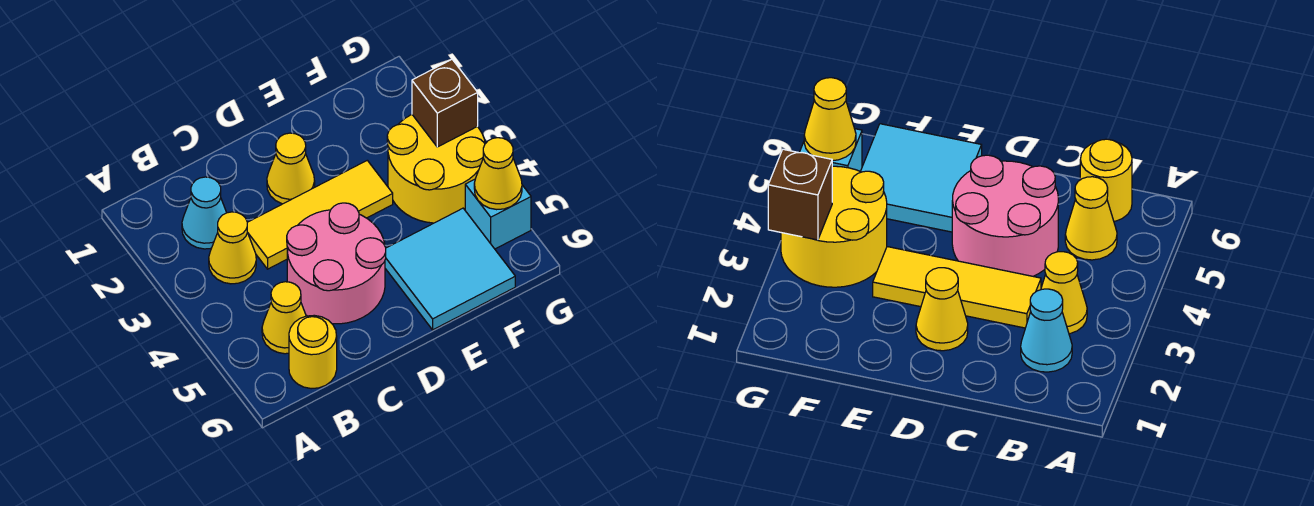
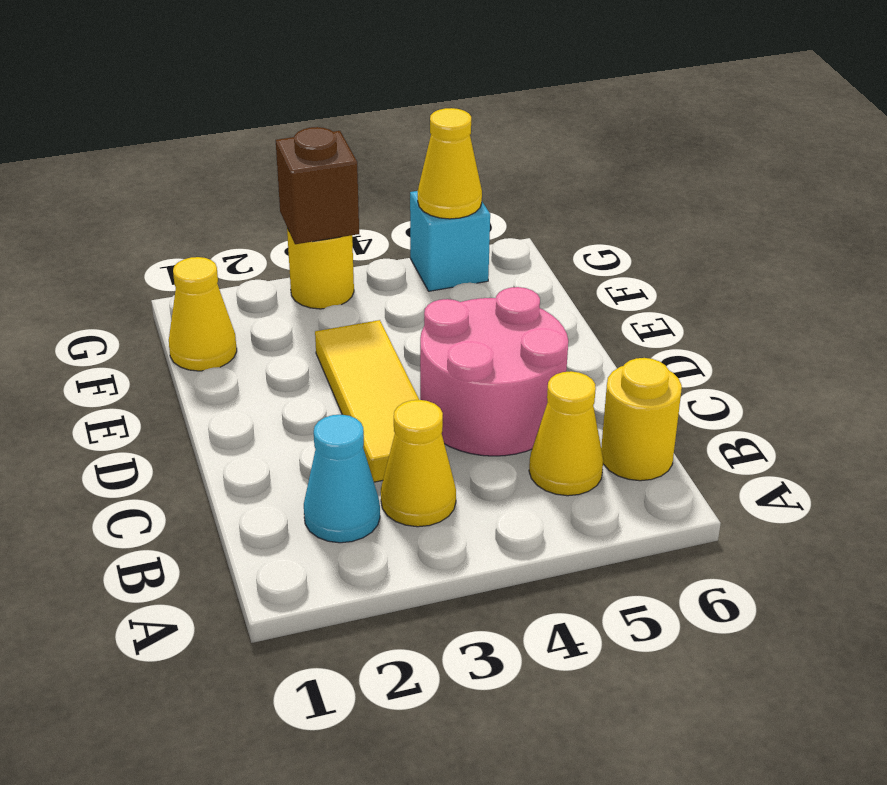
yellow cone D2 level 1 -> yellow cone F1 level 1
cyan tile E5:F6 level 1 -> none
yellow round brick F3:G4 level 1 -> yellow round brick G3 level 1

